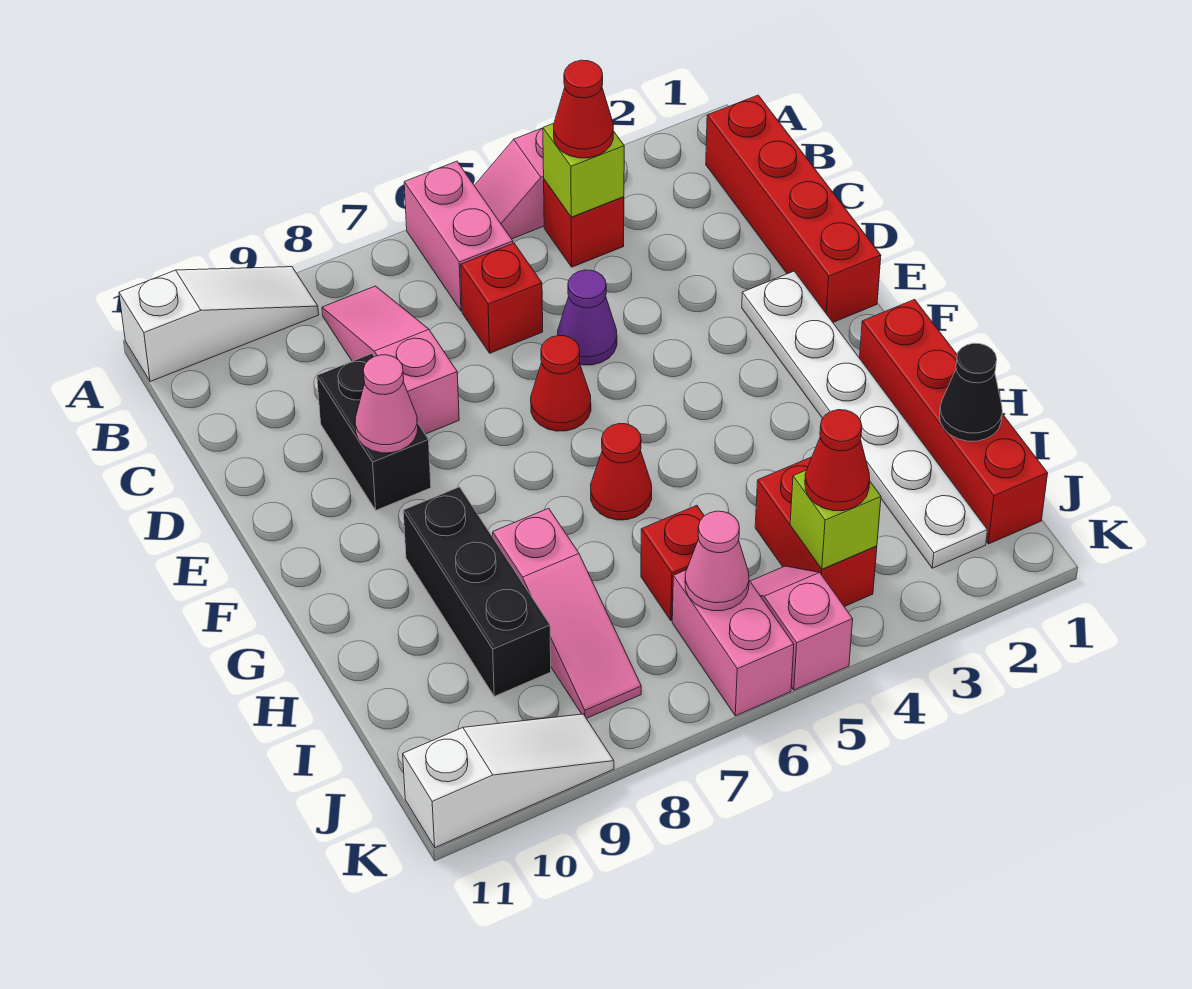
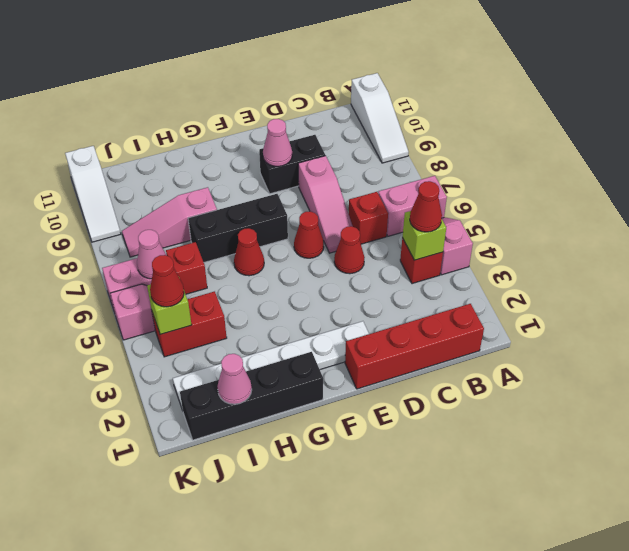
pink slope B8:D8 level 1 top D -> pink slope D6:D8 level 1 top 8
purple cone D5 level 1 -> red cone D5 level 1
red brick G1:J1 level 1 -> black brick G1:J1 level 1
black brick G9:I9 level 1 -> black brick F7:H7 level 1
black cone I1 level 2 -> pink cone I1 level 2

